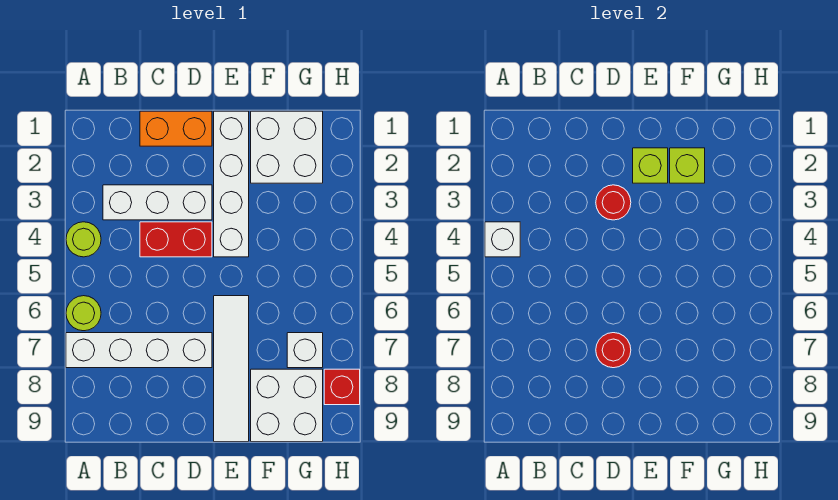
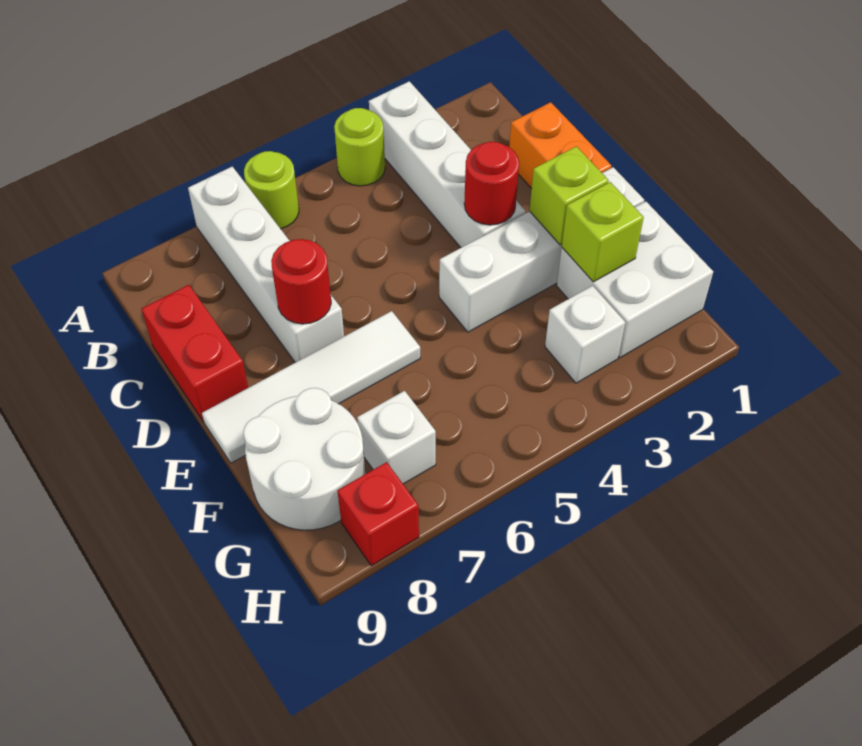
white brick A4 level 2 -> white brick G3 level 1
white brick B3:D3 level 1 -> white brick A3:D3 level 1
red brick C4:D4 level 1 -> red brick C9:D9 level 1
white brick F8:G9 level 1 -> white round brick F8:G9 level 1

